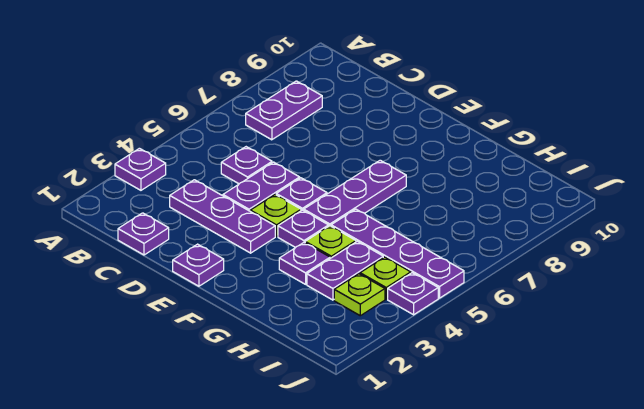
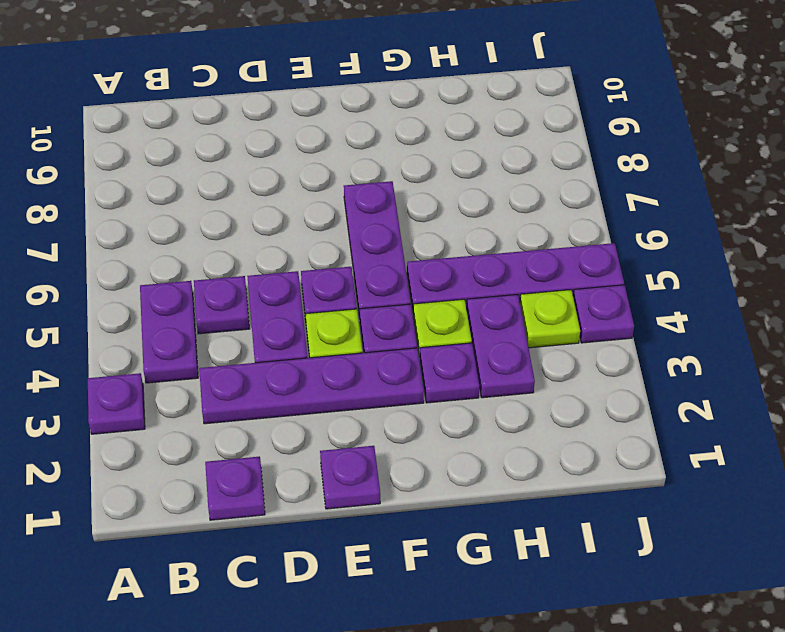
purple plate B7:B8 level 1 -> purple plate B4:B5 level 1
purple plate C3:E3 level 1 -> purple plate C3:F3 level 1
lime plate I3 level 1 -> none

